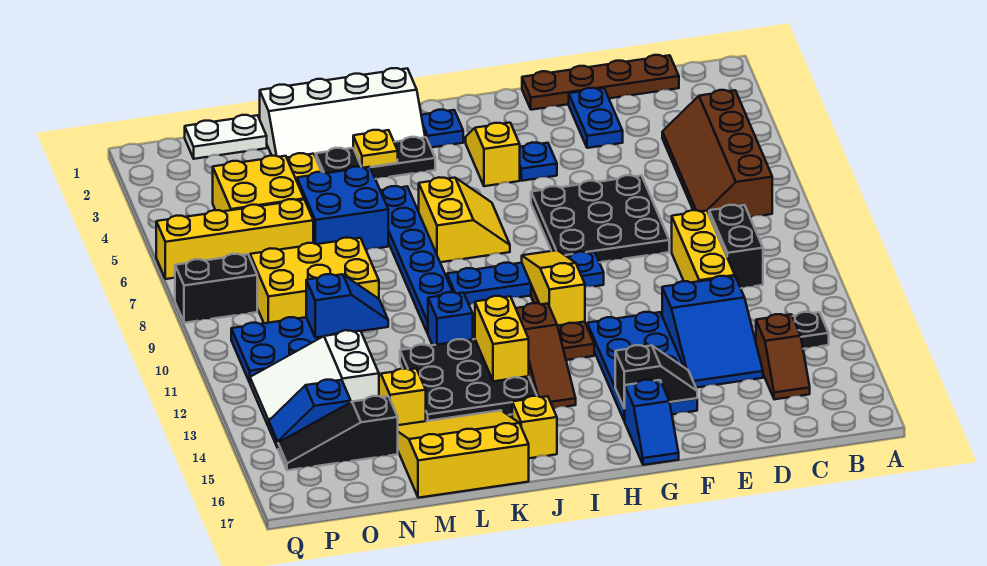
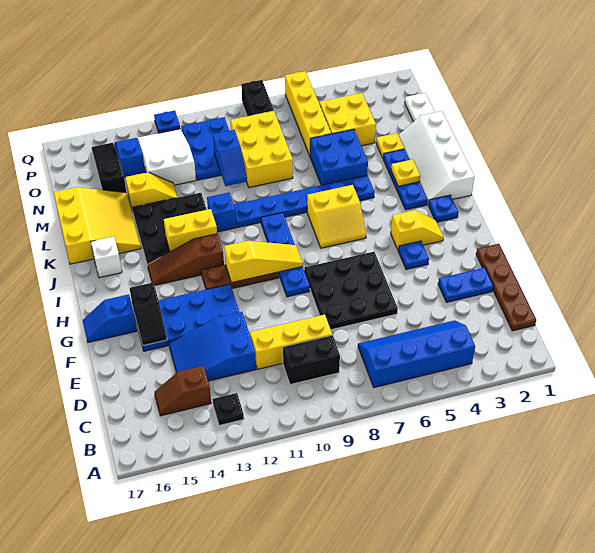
brown slope B4:C7 level 1 top B -> blue slope B4:C7 level 1 top B
black plate J3:L3 level 1 -> blue plate J3:L3 level 1
yellow brick J16 level 1 -> white brick J16 level 1
none -> blue plate Q12 level 1

